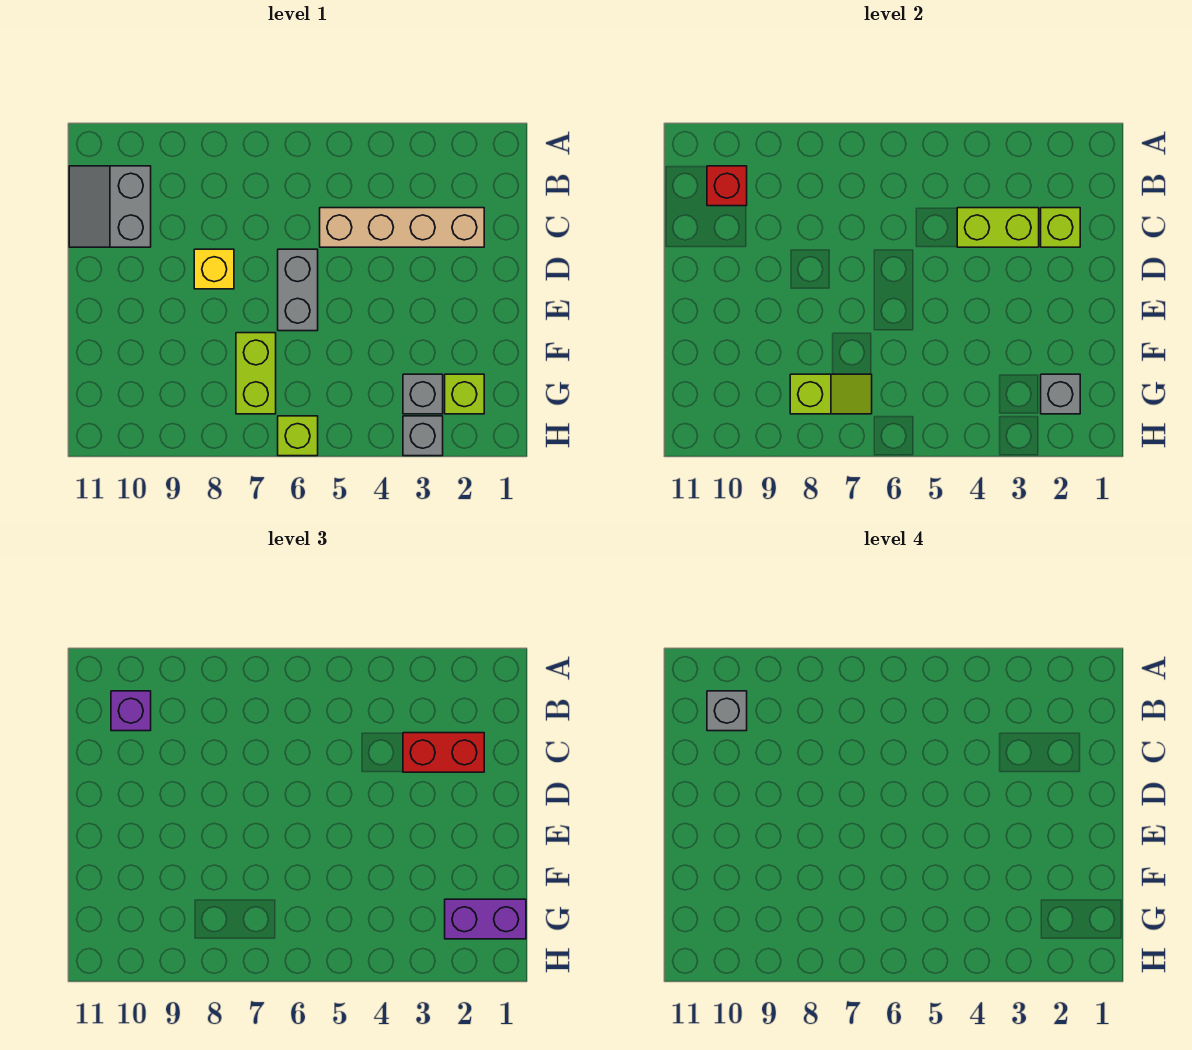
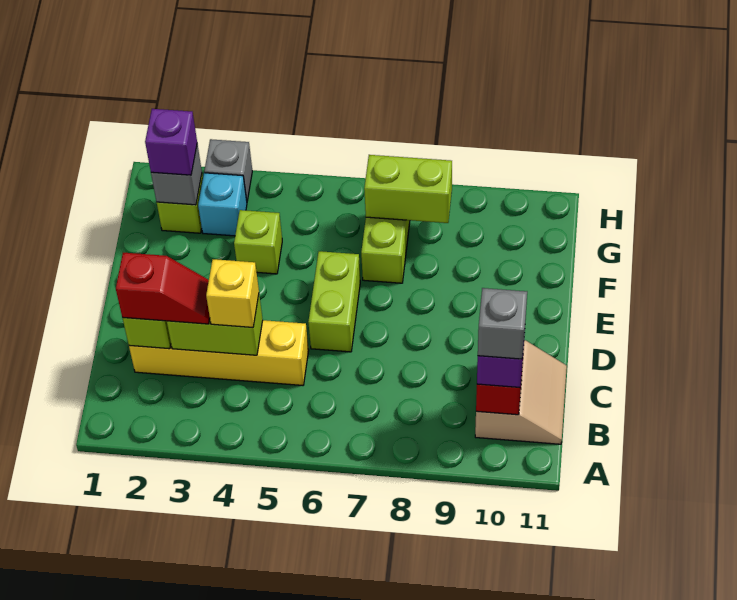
grey slope B10:C11 level 1 top 10 -> tan slope B10:C11 level 1 top 10
tan brick C2:C5 level 1 -> yellow brick C2:C5 level 1
red brick C2:C3 level 3 -> red slope C2:C3 level 3 top 2
grey brick D6:E6 level 1 -> lime brick D6:E6 level 1
yellow brick D8 level 1 -> yellow brick C4 level 3
purple brick G1:G2 level 3 -> purple brick G2 level 3
grey brick G3 level 1 -> cyan brick G3 level 1
lime slope G7:G8 level 2 top 8 -> lime brick G7:G8 level 2
lime brick H6 level 1 -> lime brick F4 level 1

